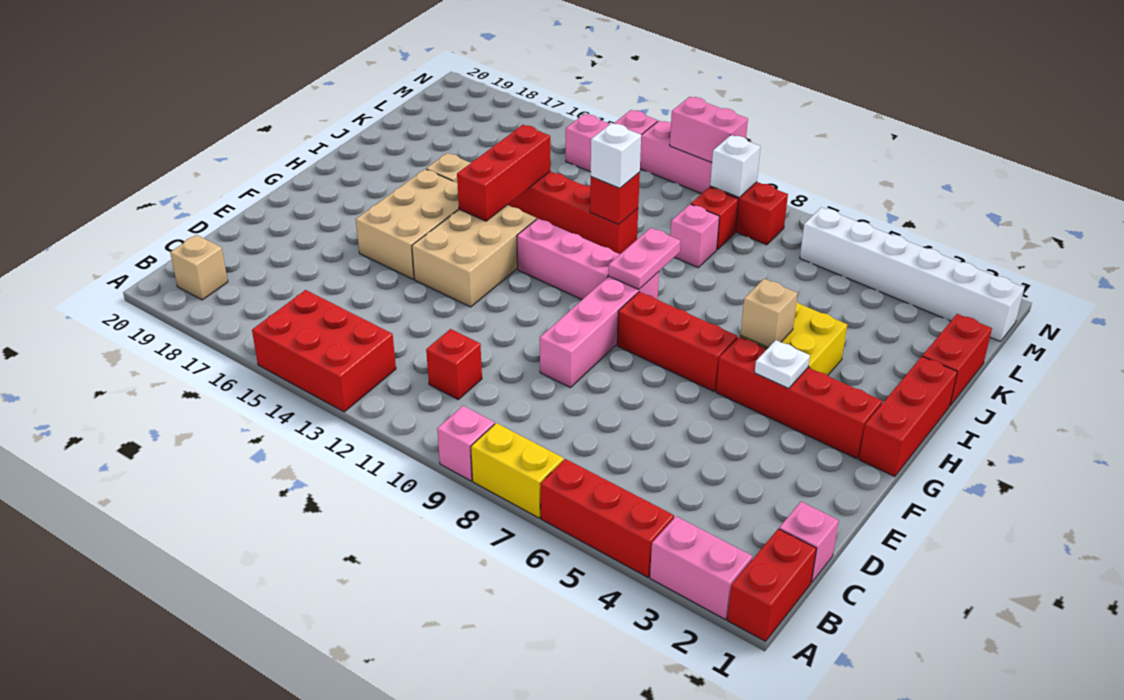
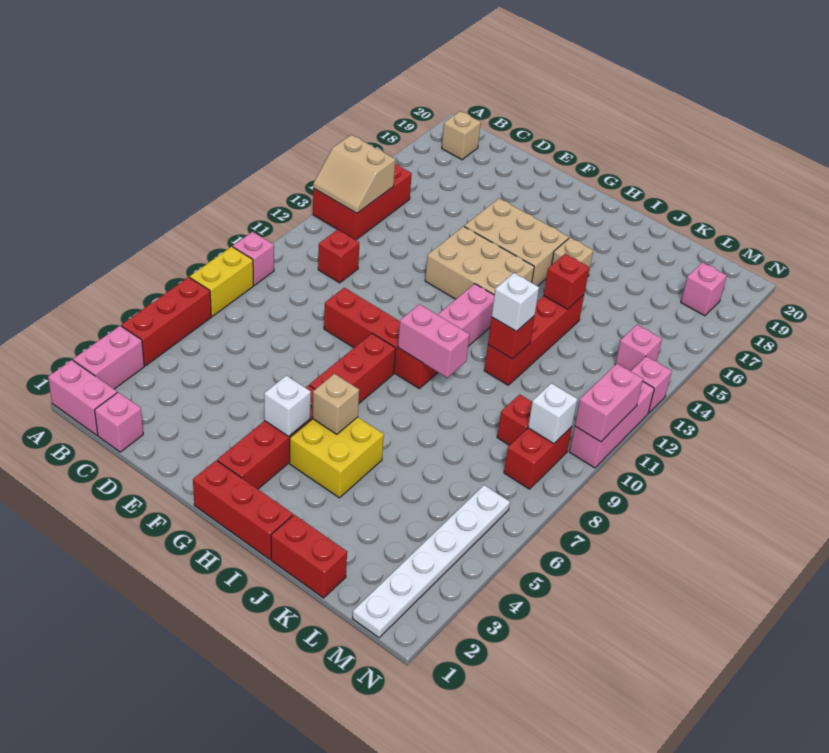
red brick A1:B1 level 1 -> pink brick A1:B1 level 1
none -> tan slope A13:B14 level 2 top 14
pink brick E9:H9 level 1 -> red brick E9:H9 level 1
white plate G4 level 2 -> white brick G4 level 2
pink plate H9:I9 level 2 -> pink brick H9:I9 level 2
red brick H14:J14 level 2 -> red brick J14 level 2
pink brick K9 level 1 -> pink brick M18 level 1
white brick M1:M6 level 1 -> white plate M1:M6 level 1

